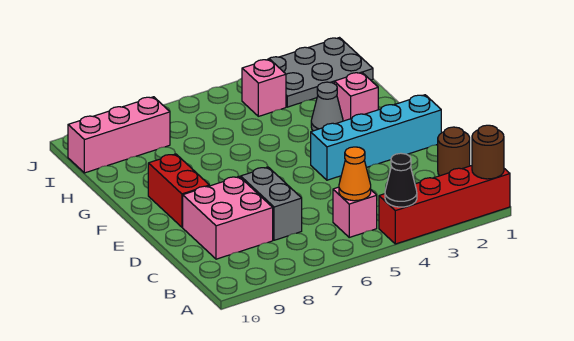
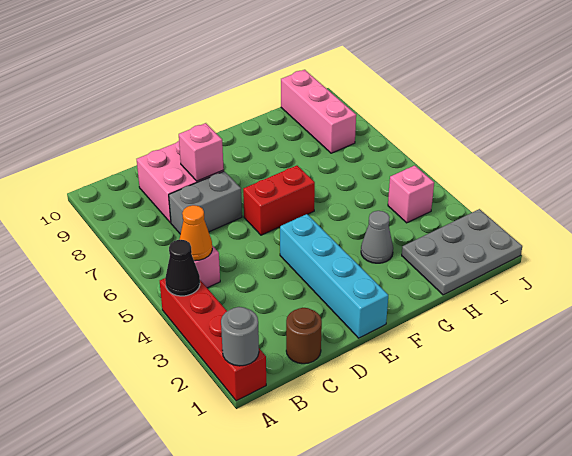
brown round brick A1 level 2 -> grey round brick A1 level 2
red brick E9:F9 level 1 -> red brick E6:F6 level 1
pink brick G2 level 1 -> pink brick D8 level 2
grey plate I1:J3 level 1 -> grey plate H1:J2 level 1

